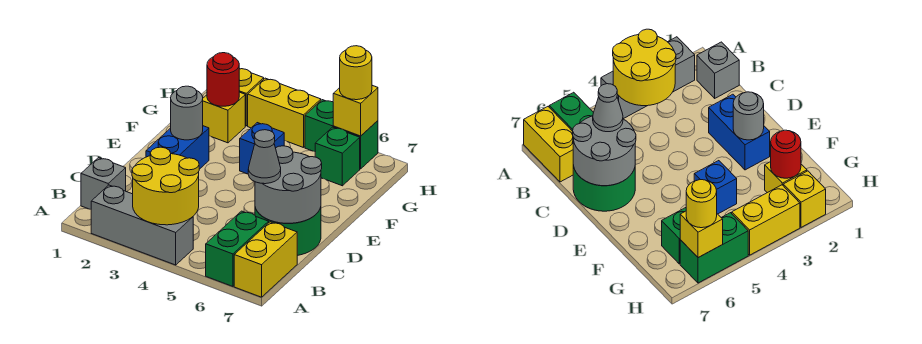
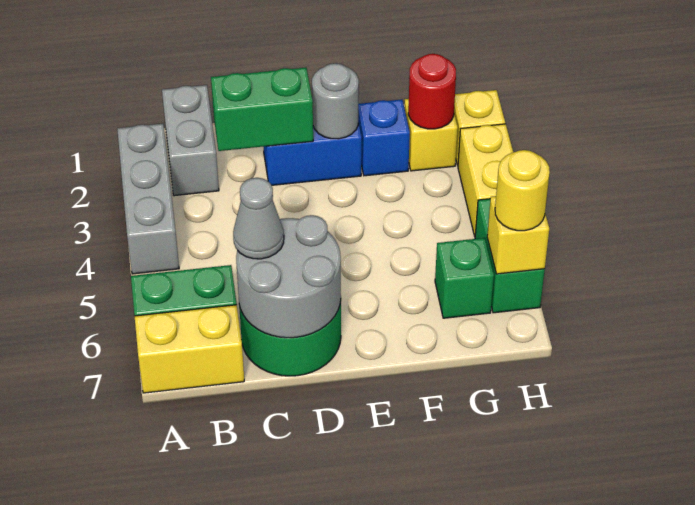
yellow round brick A3:B4 level 2 -> none
grey brick B1 level 1 -> grey brick B1:B2 level 1
none -> green brick C2:D2 level 2
blue brick F4 level 1 -> blue brick F2 level 1

